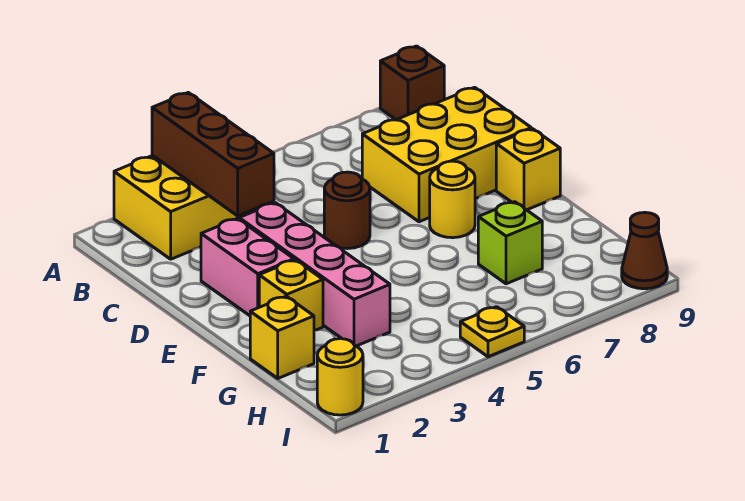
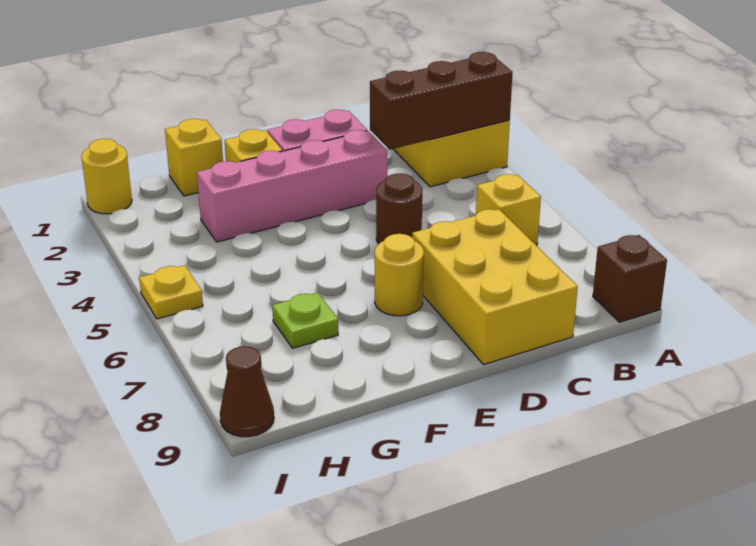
yellow brick E9 level 1 -> yellow brick B6 level 1
lime brick G7 level 1 -> lime plate G7 level 1

